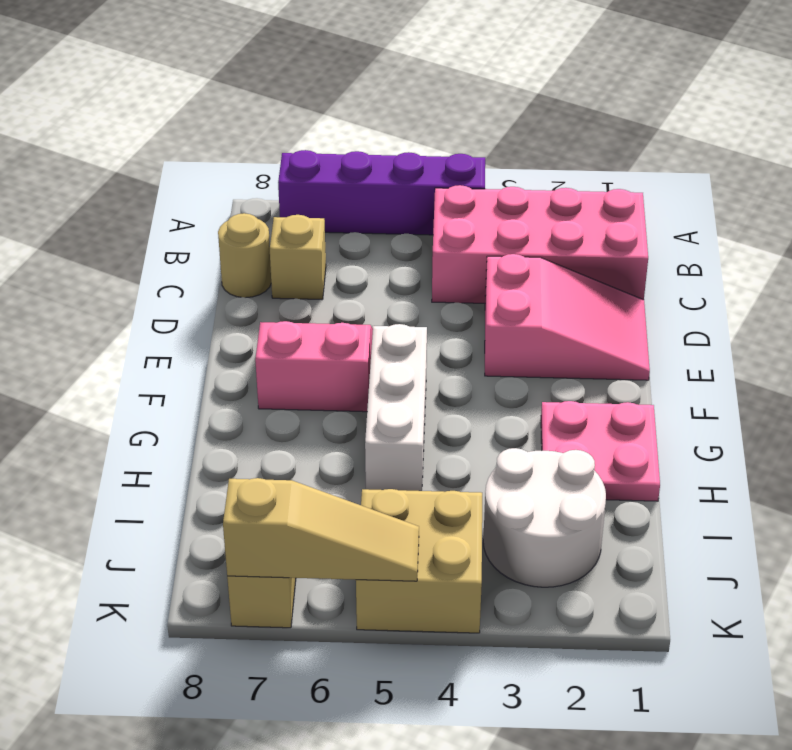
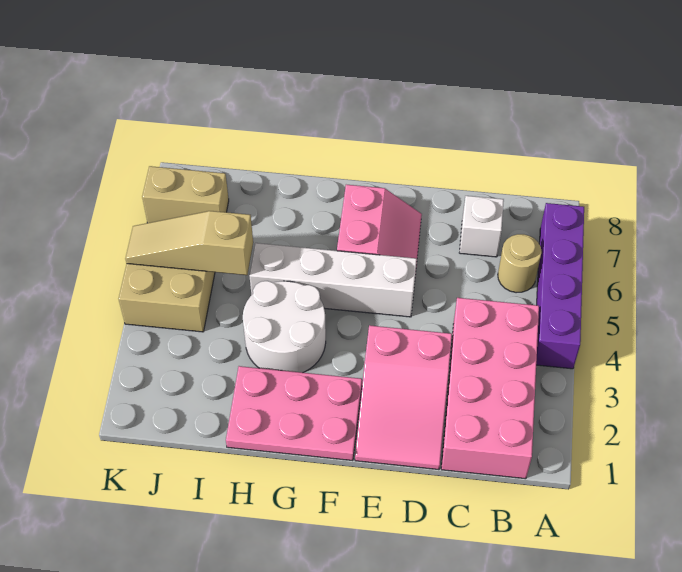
tan brick C7 level 1 -> white brick C7 level 1
tan round brick C8 level 1 -> tan round brick B6 level 1
white brick F5:H5 level 1 -> white brick E5:H5 level 1
pink plate G1:H2 level 1 -> pink plate F1:H2 level 1
white round brick I2:J3 level 1 -> white round brick G3:H4 level 1
tan slope K5:K7 level 2 top 7 -> tan slope I5:K5 level 2 top I

